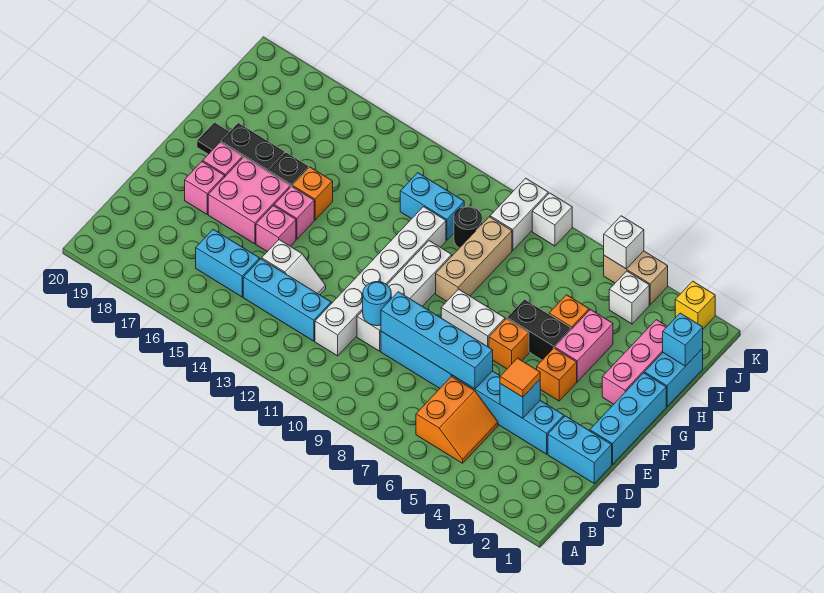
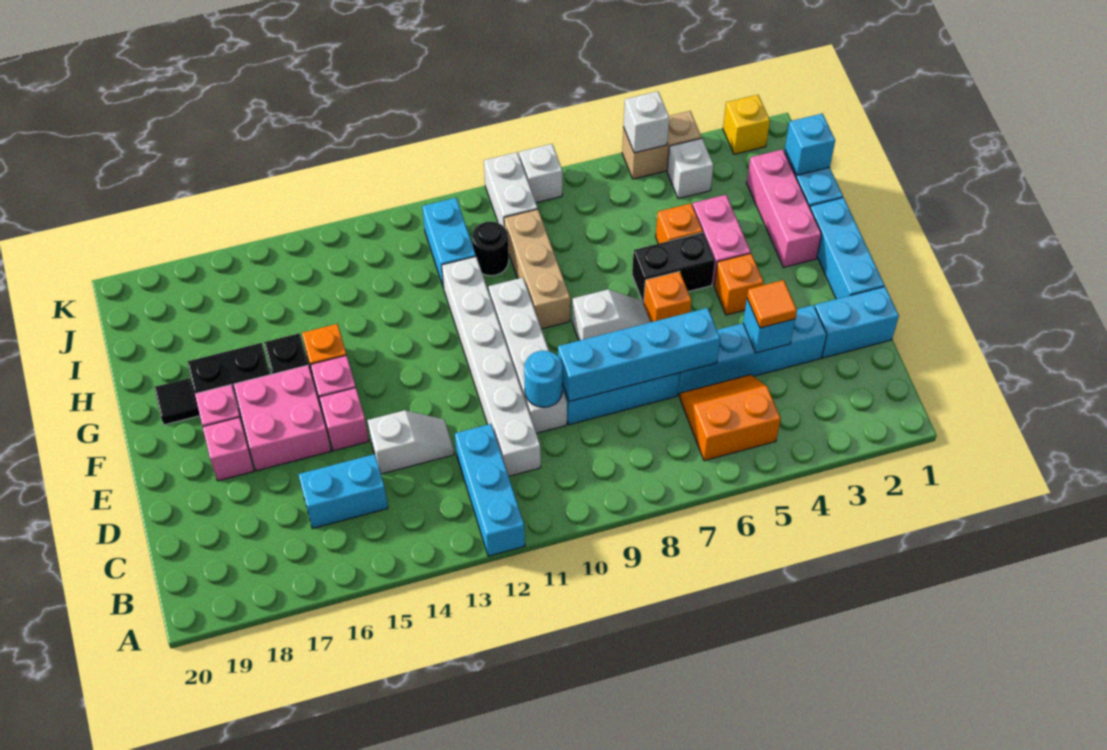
orange slope B5:C6 level 1 top 6 -> orange slope B5:C6 level 1 top B
cyan brick C12:C14 level 1 -> cyan brick A12:C12 level 1
white brick F7:F8 level 1 -> white slope F7:F8 level 1 top 8
cyan brick I11:I12 level 1 -> cyan brick I11:J11 level 1

